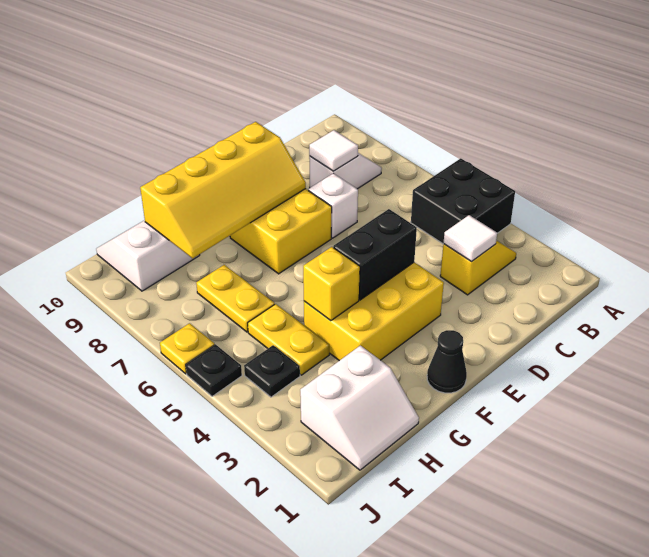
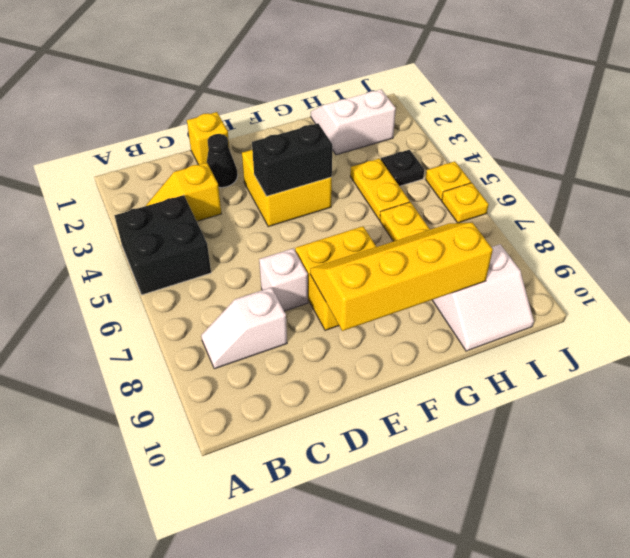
white tile C3 level 2 -> none
white tile C8 level 2 -> none
yellow brick E3:G4 level 1 -> yellow brick E3:F4 level 1
black cone F1 level 1 -> black cone D2 level 1
yellow brick G4 level 2 -> yellow brick D1 level 1
black plate J5 level 1 -> yellow plate J5 level 1

